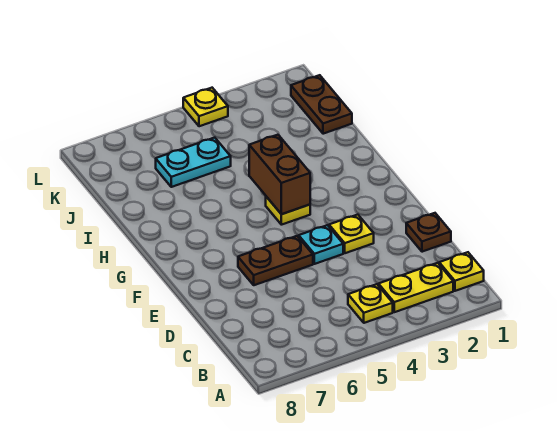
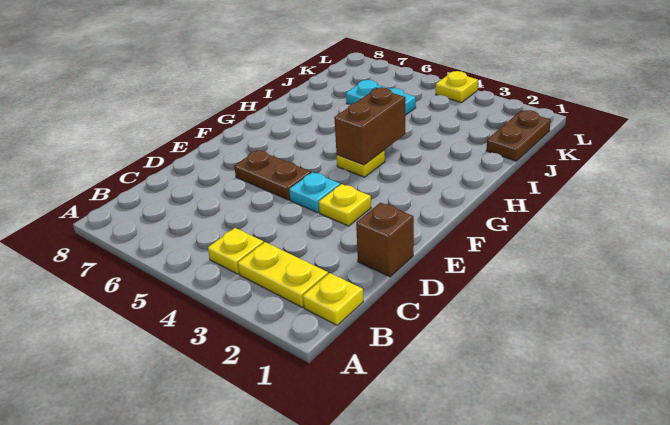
brown plate D1 level 1 -> brown brick D1 level 1

